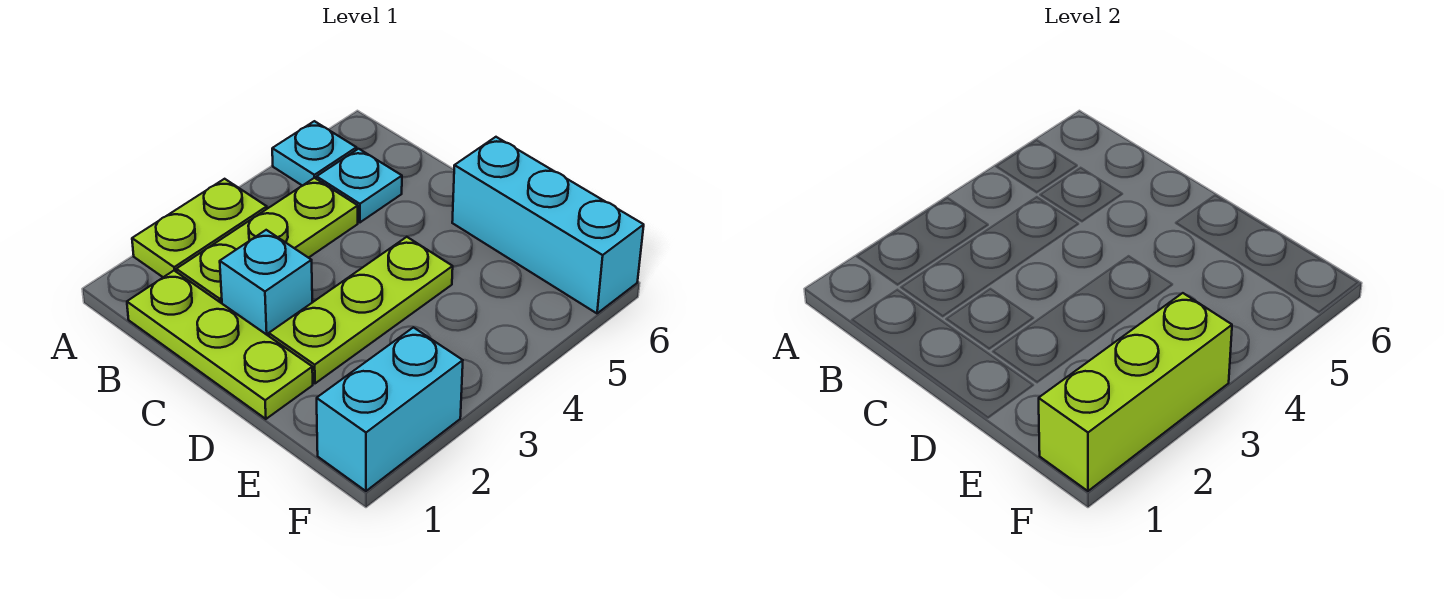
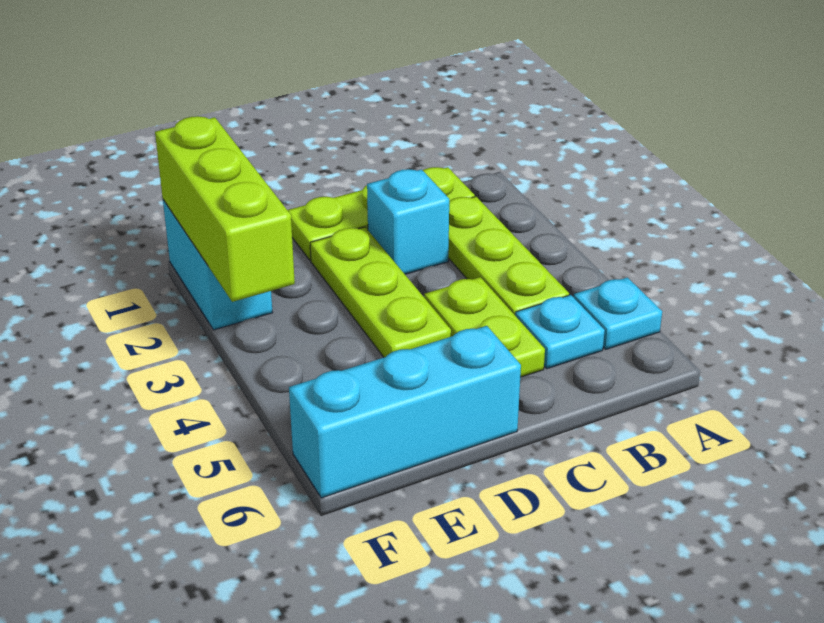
lime plate A2:A3 level 1 -> lime plate C4:C5 level 1

